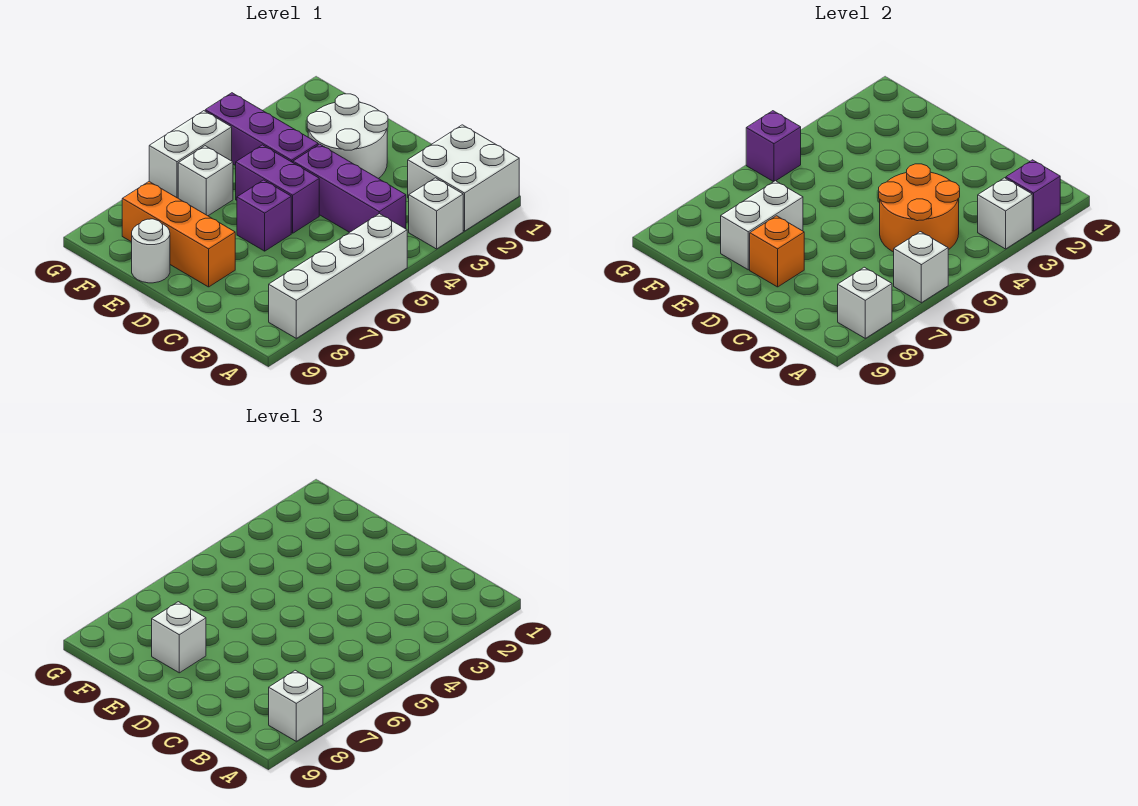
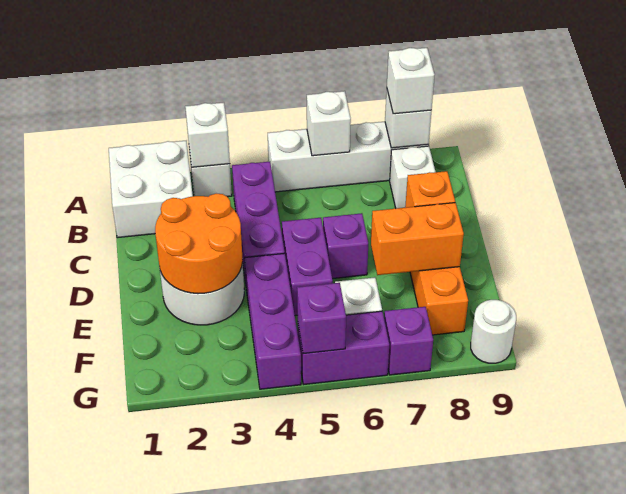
purple brick A2 level 2 -> purple brick G7 level 1
orange round brick B4:C5 level 2 -> orange round brick D2:E3 level 2
white brick E7:E8 level 2 -> orange brick E7:E8 level 2
white brick E8 level 3 -> white brick B8 level 1
white round brick E9 level 1 -> white round brick G9 level 1
white brick G5:G6 level 1 -> purple brick G5:G6 level 1

